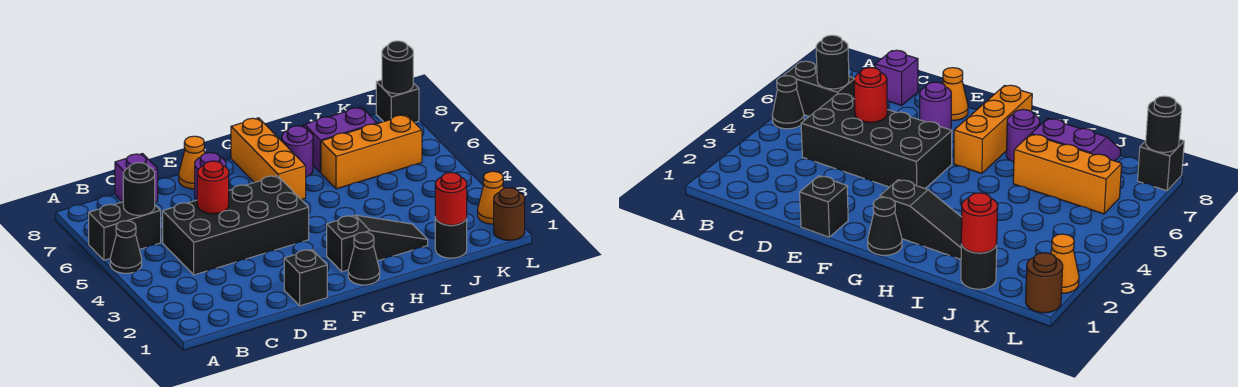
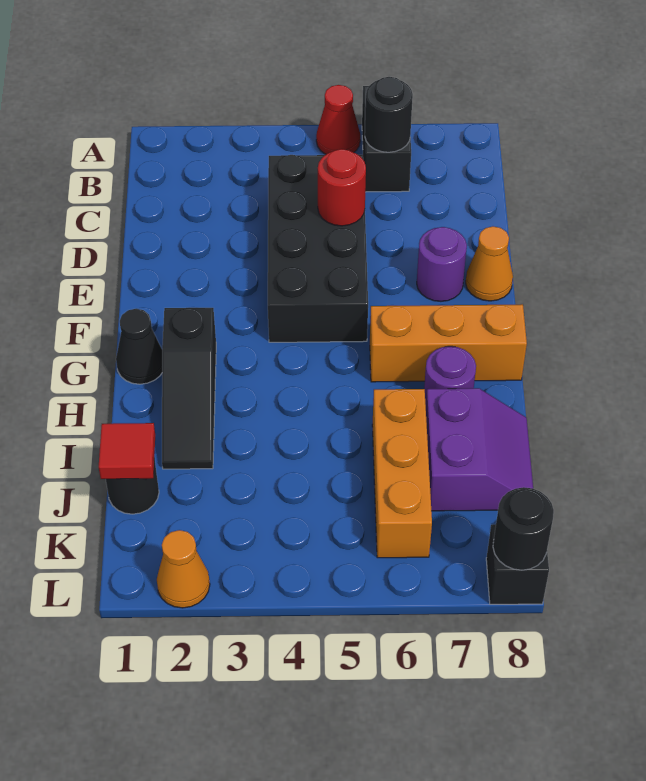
black cone A5 level 1 -> red cone A5 level 1
purple brick C8 level 1 -> none
black brick E1 level 1 -> none
red round brick J1 level 2 -> red tile J1 level 2
brown round brick L1 level 1 -> none

